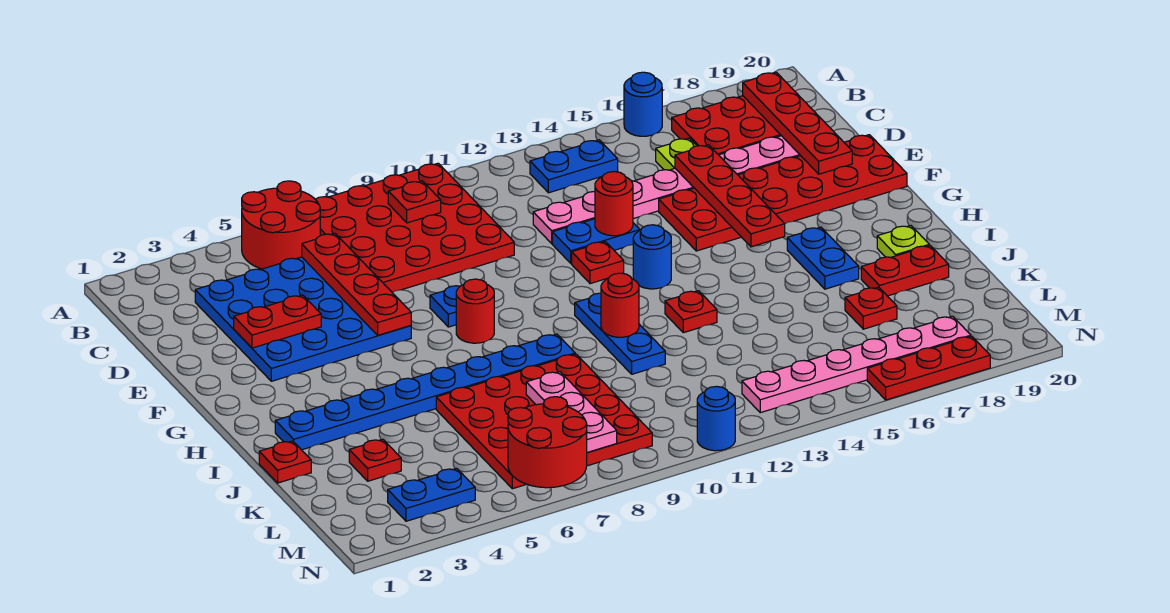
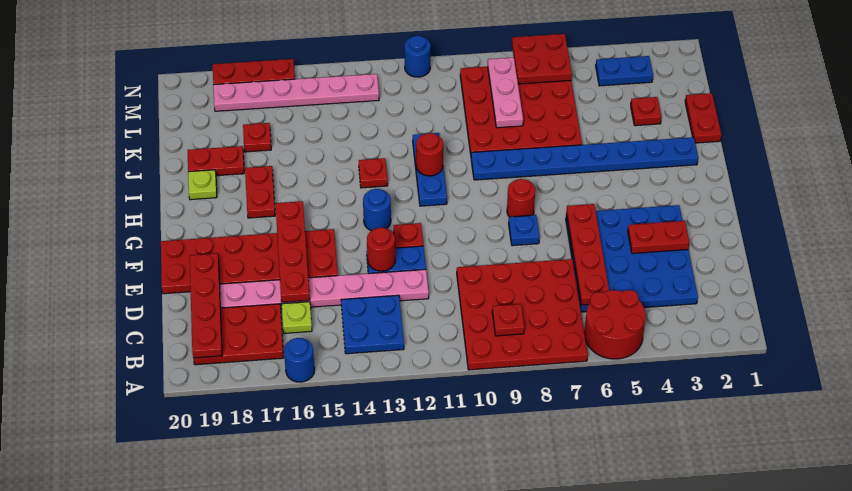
blue plate B13:B14 level 1 -> blue plate B13:C14 level 1
blue plate H17:I17 level 1 -> red plate H17:I17 level 1
red plate J1 level 1 -> red plate J1:K1 level 1
red round brick M6:N7 level 2 -> red plate M6:N7 level 2

